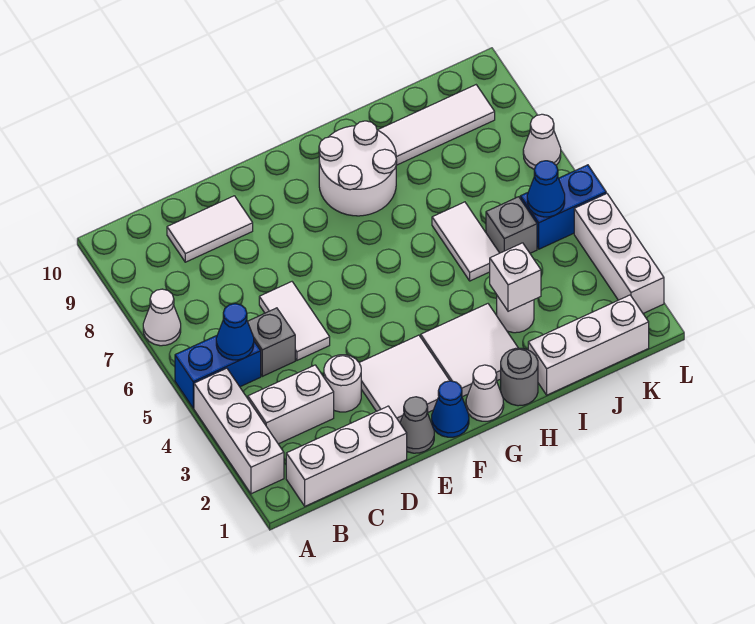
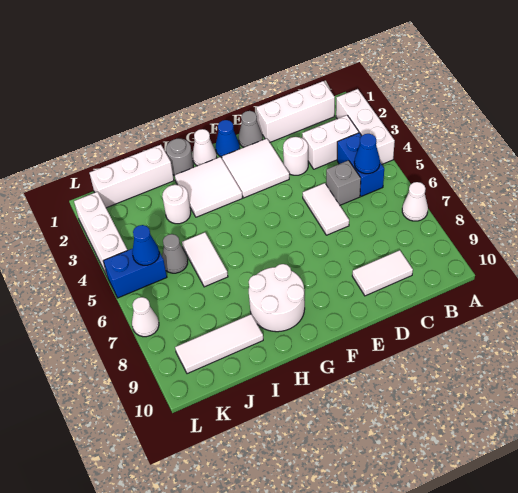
blue brick A5:B5 level 1 -> blue brick B4:B5 level 1
white brick I3 level 2 -> none
grey brick J5 level 1 -> grey cone J5 level 1

